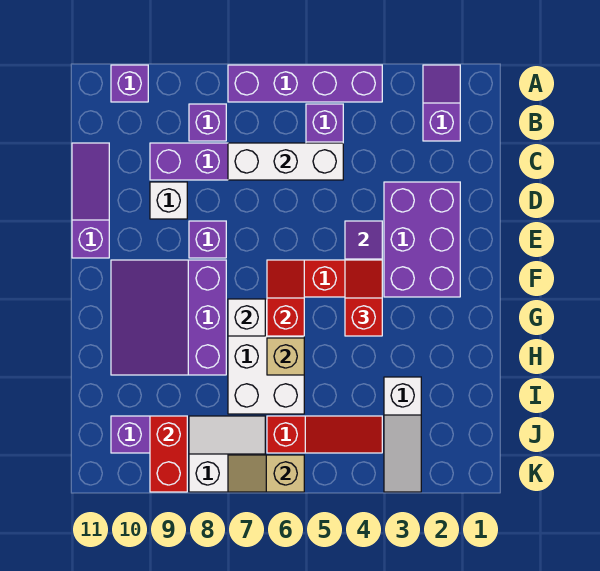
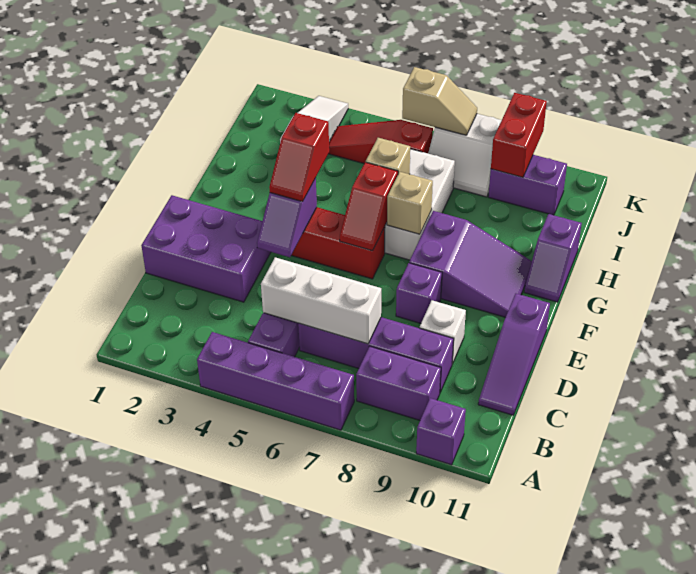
purple slope A2:B2 level 1 top B -> purple slope G11:H11 level 1 top H
purple brick B8 level 1 -> purple brick B8:B9 level 1
purple brick D2:F3 level 1 -> purple brick D1:E3 level 1
purple slope F8:H10 level 1 top 8 -> purple slope F8:G10 level 1 top 8
white brick G7 level 2 -> tan brick G7 level 2

